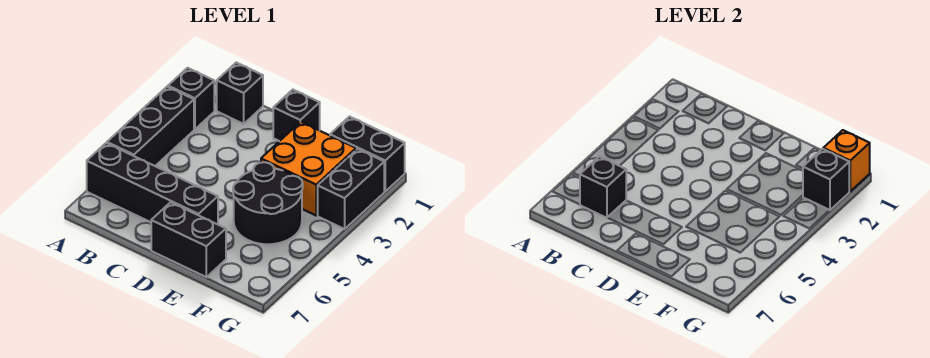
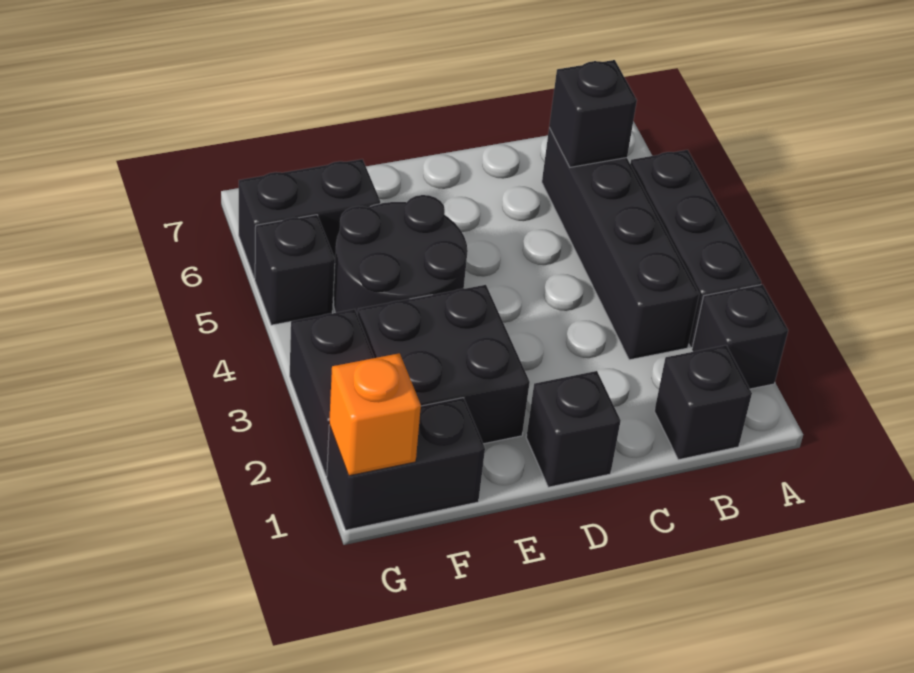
black brick A6:D6 level 1 -> black brick B3:B6 level 1
black brick D7:E7 level 1 -> black brick F6:G6 level 1
orange brick E2:F3 level 1 -> black brick E2:F3 level 1
black brick G2 level 2 -> black brick G5 level 1

